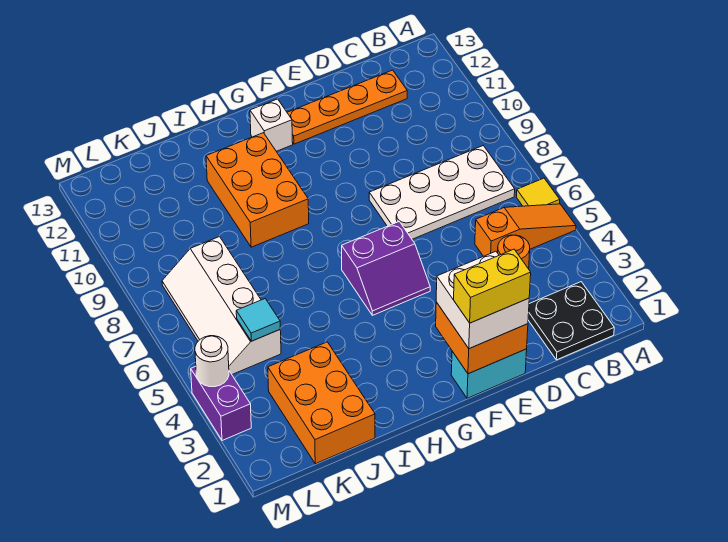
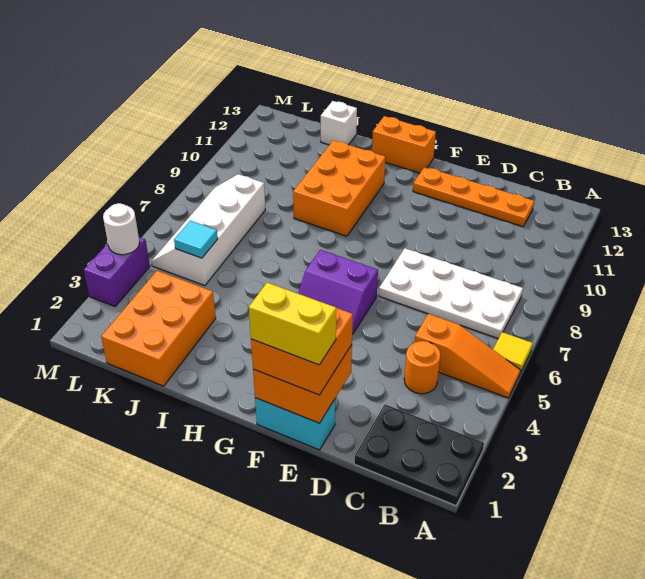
black plate B1:C2 level 1 -> black plate A1:C2 level 1
white brick E1:F2 level 3 -> orange brick E1:F2 level 3
white brick G12 level 1 -> white brick J13 level 1
none -> orange brick G13:H13 level 1

